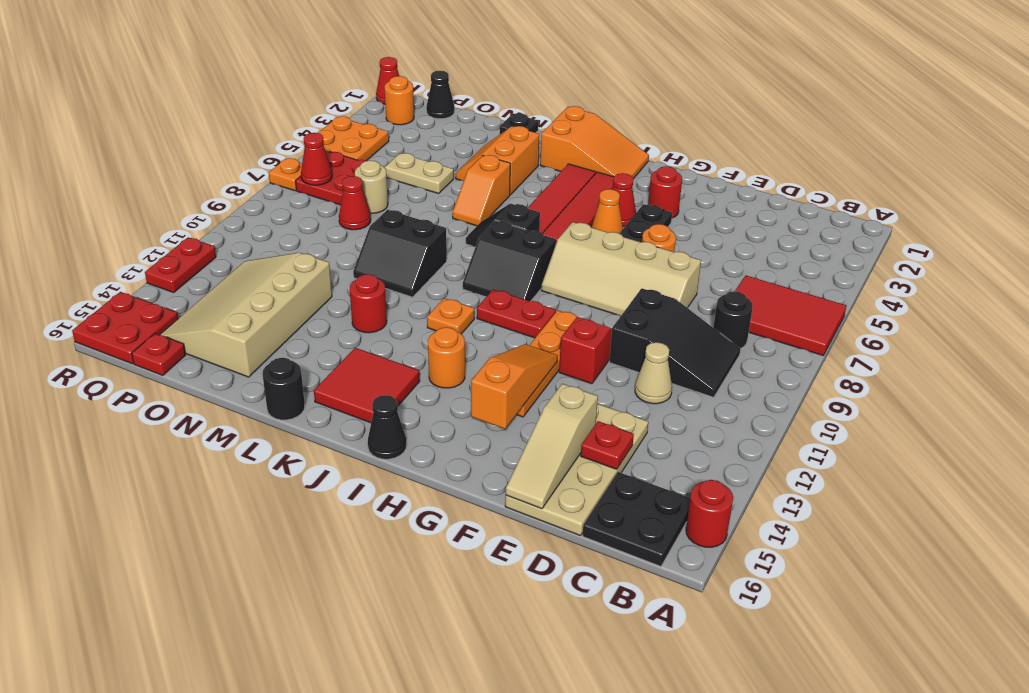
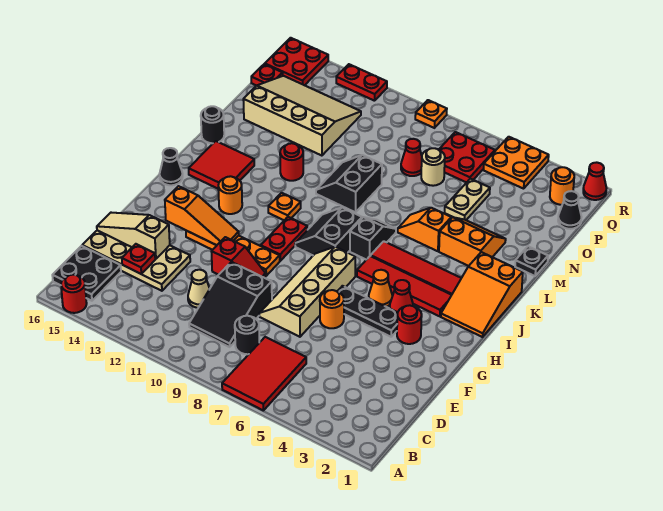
red cone Q7 level 2 -> none
orange plate R7 level 1 -> orange plate R9 level 1

